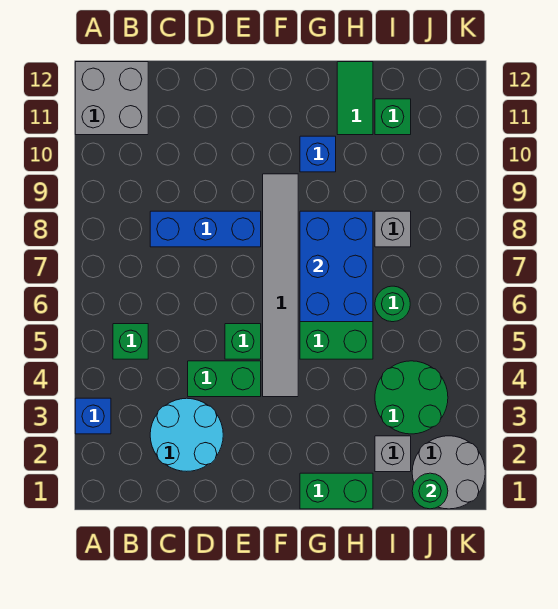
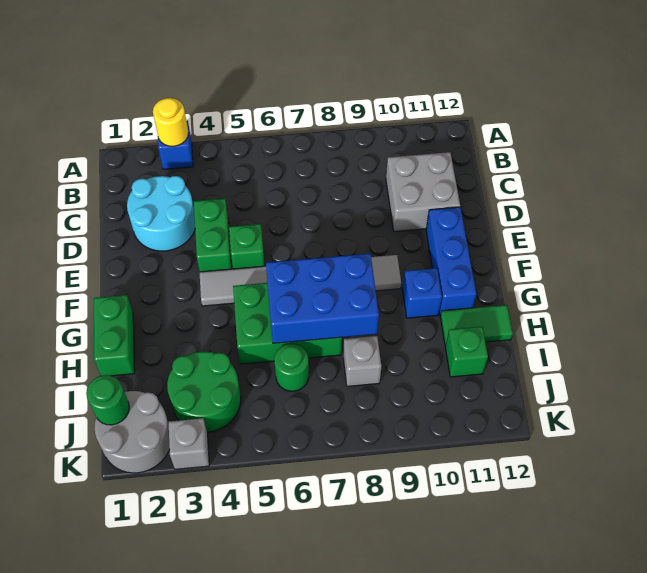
none -> yellow round brick A3 level 2
grey brick A11:B12 level 1 -> grey brick C10:D11 level 1
green brick B5 level 1 -> none
blue brick C8:E8 level 1 -> blue brick E11:G11 level 1
grey brick I2 level 1 -> grey brick K3 level 1

